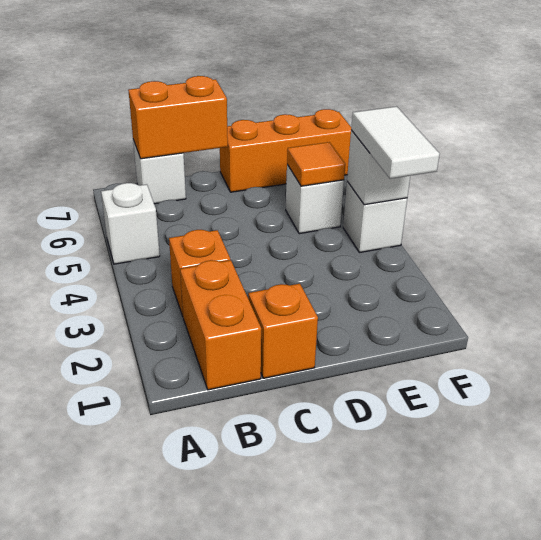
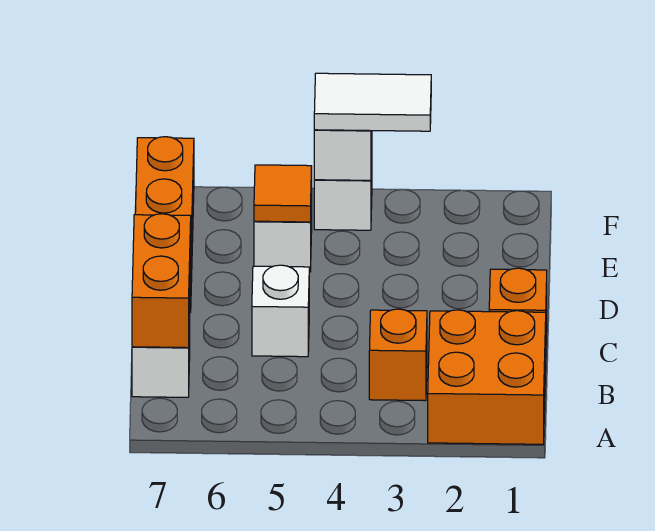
white brick A5 level 1 -> white brick C5 level 1
orange brick B1:B2 level 1 -> orange brick A1:B2 level 1

